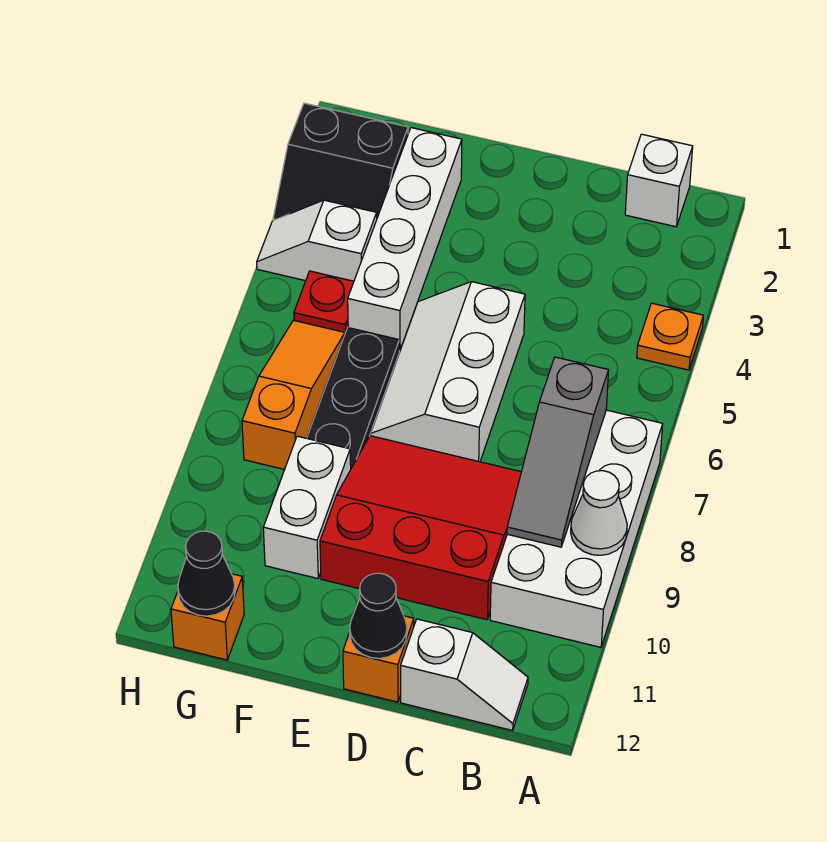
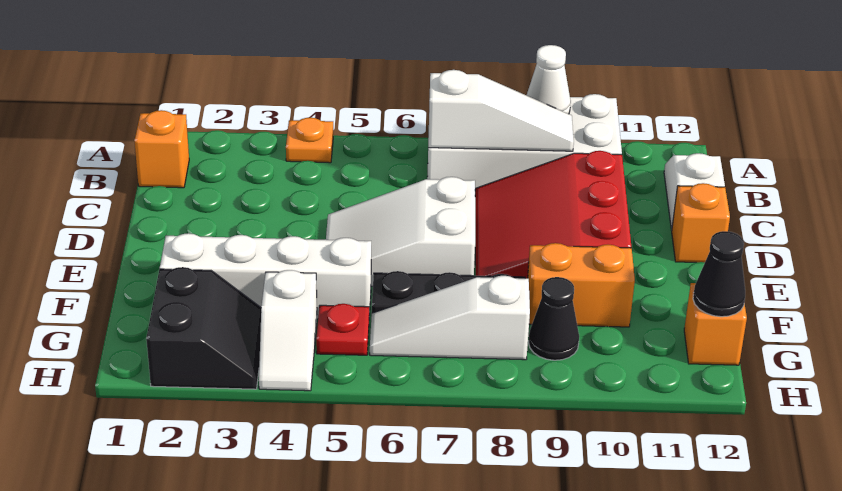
white brick B1 level 1 -> orange brick B1 level 1
grey slope B7:B9 level 2 top 7 -> white slope B7:B9 level 2 top 7
white slope D5:E7 level 1 top D -> white slope D5:E7 level 1 top 7
black cone D12 level 2 -> black cone G9 level 1
white brick F9:F10 level 1 -> orange brick F9:F10 level 1
orange slope G6:G8 level 1 top 8 -> white slope G6:G8 level 1 top 8

